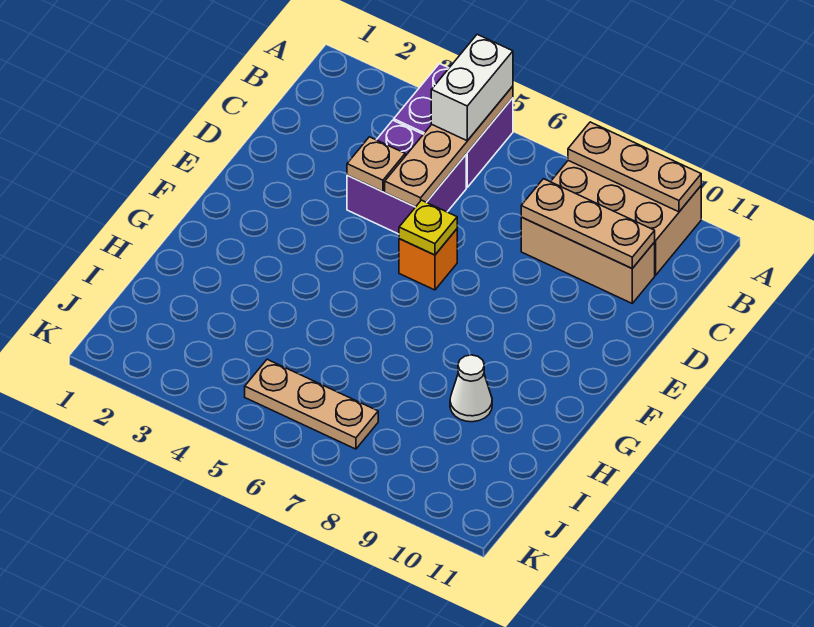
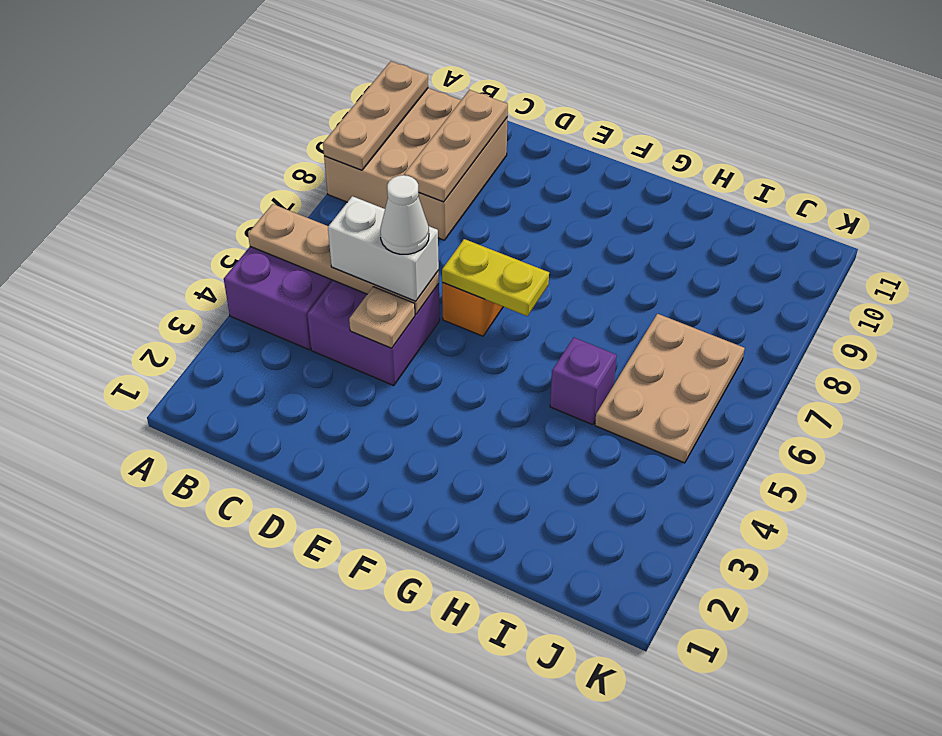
white brick A5:B5 level 3 -> white brick C5:D5 level 3
yellow plate E6 level 2 -> yellow plate E6:F6 level 2
none -> purple brick H5 level 1
white cone H9 level 1 -> white cone D5 level 4
tan plate J5:J7 level 1 -> tan plate I5:J7 level 1

